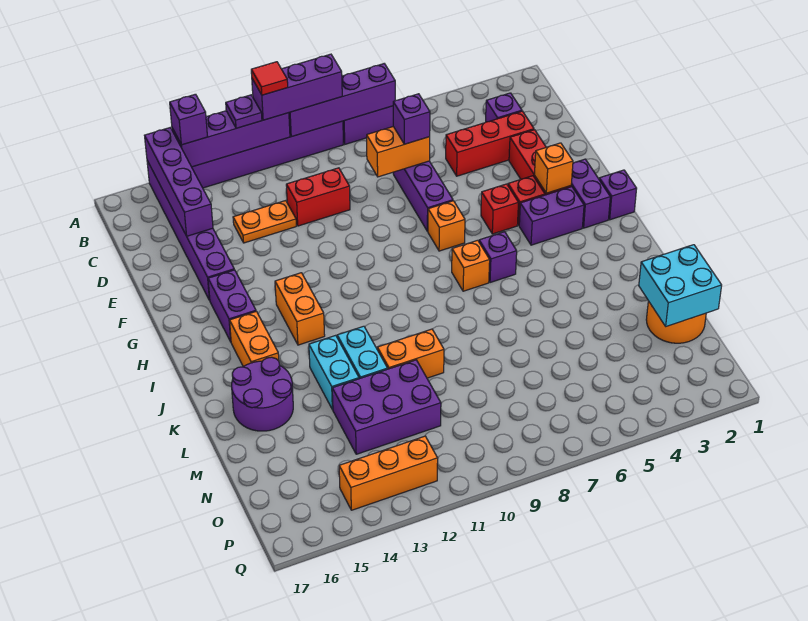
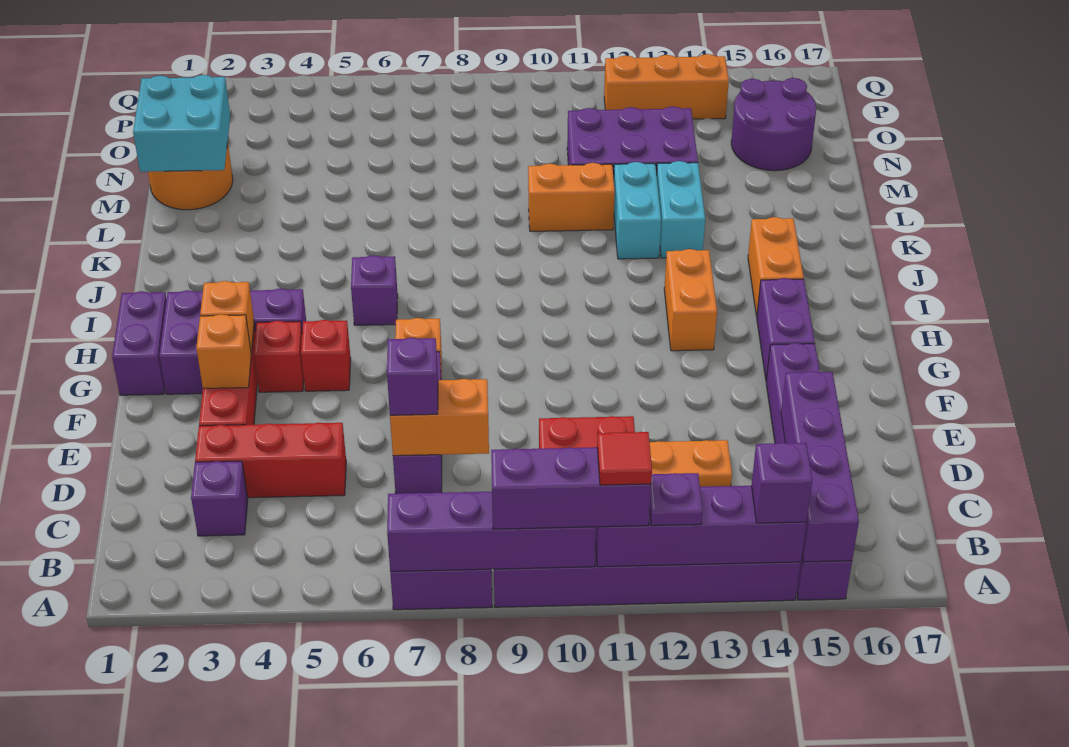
purple brick H1 level 1 -> purple brick G1:H1 level 1
orange brick I7 level 1 -> orange brick F3 level 2
purple round brick K15:L16 level 1 -> purple round brick N15:O16 level 1

